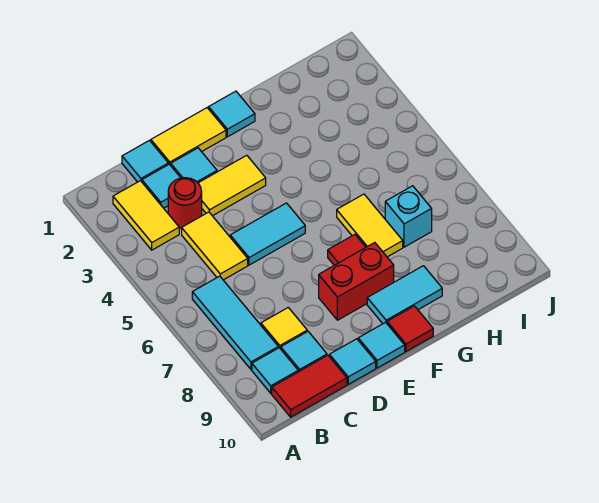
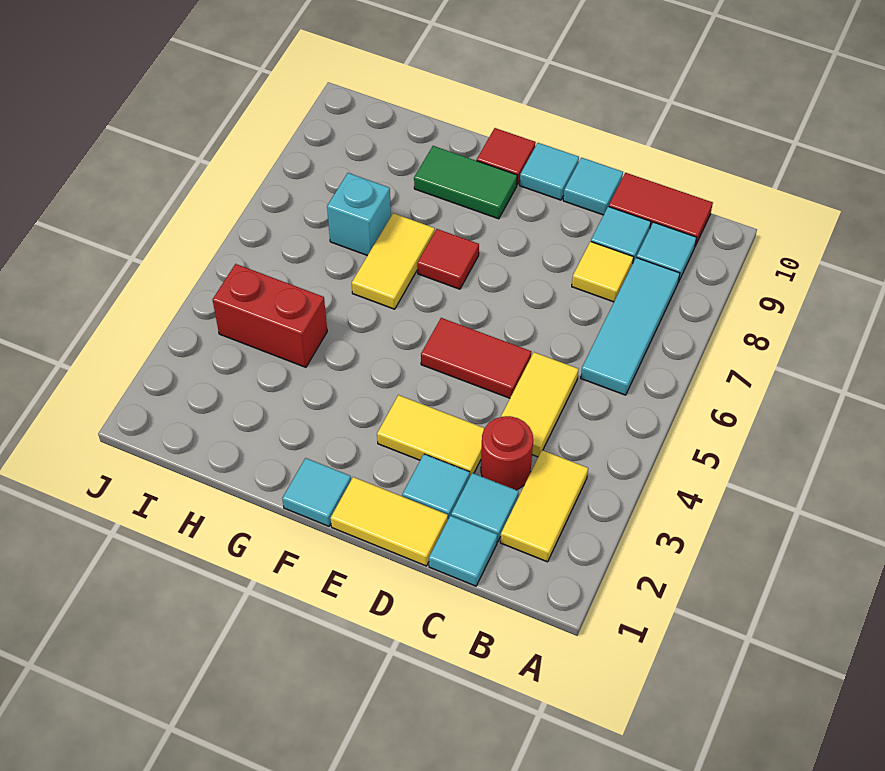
cyan tile D5:E5 level 1 -> red tile D5:E5 level 1
red brick E8:F8 level 1 -> red brick H4:I4 level 1
cyan tile F9:G9 level 1 -> green tile F9:G9 level 1

